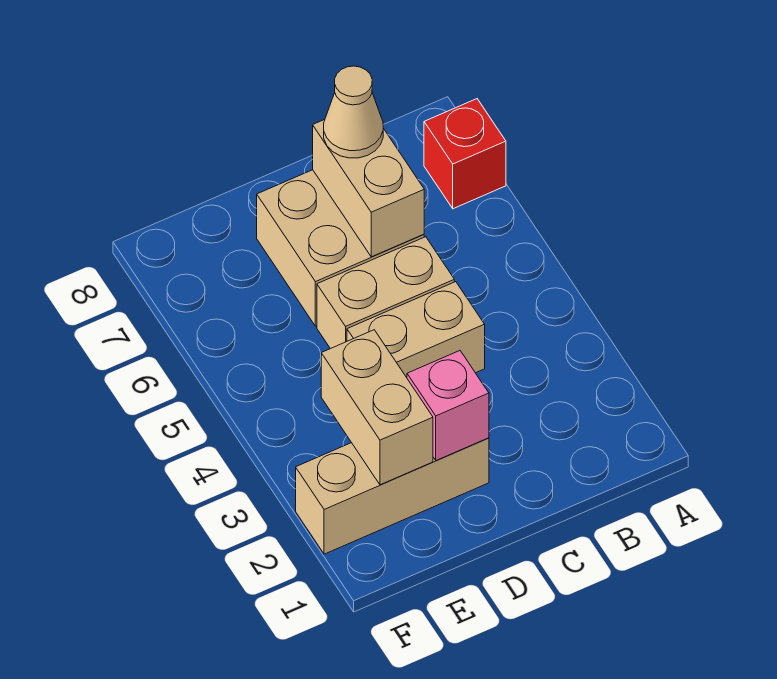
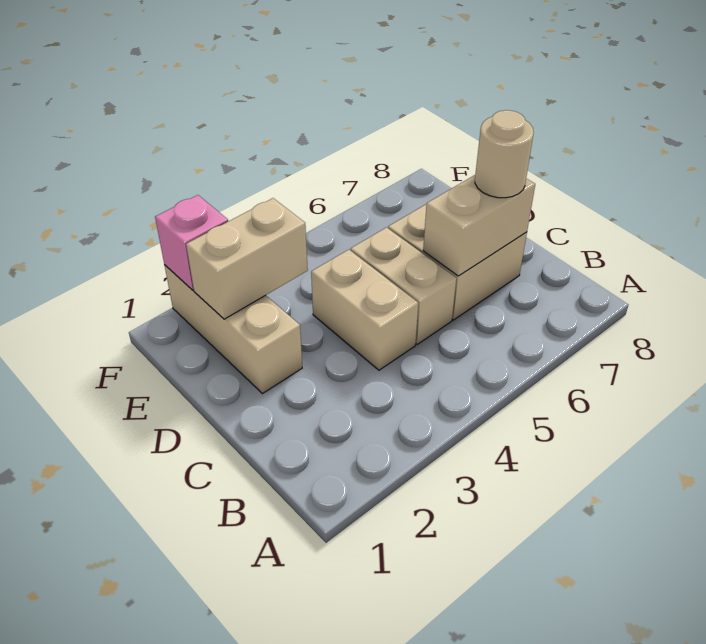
red brick A7 level 1 -> none
tan cone C7 level 3 -> tan round brick C7 level 3
pink brick D2 level 2 -> pink brick F2 level 2

